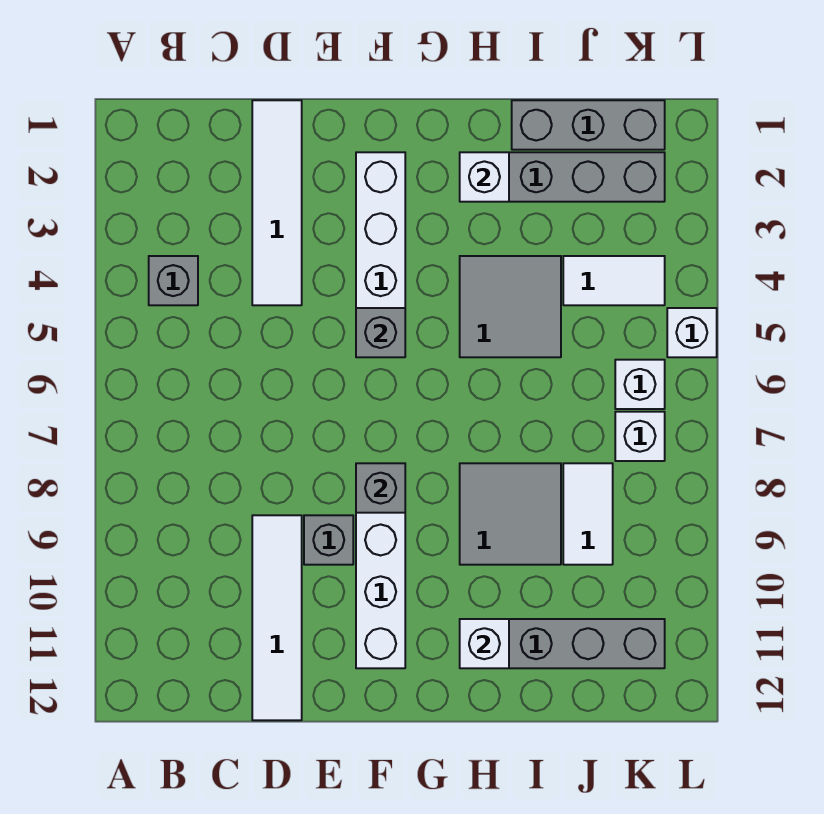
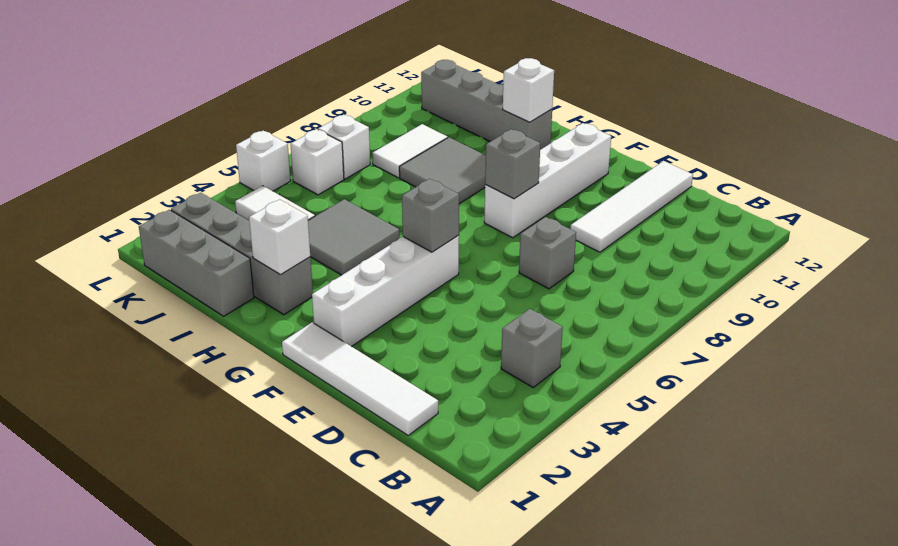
white tile D1:D4 level 1 -> white tile C1:F1 level 1
grey brick E9 level 1 -> grey brick D7 level 1

